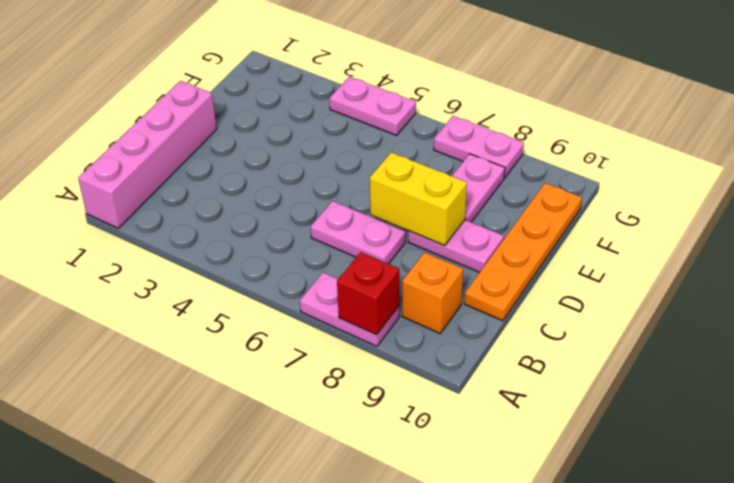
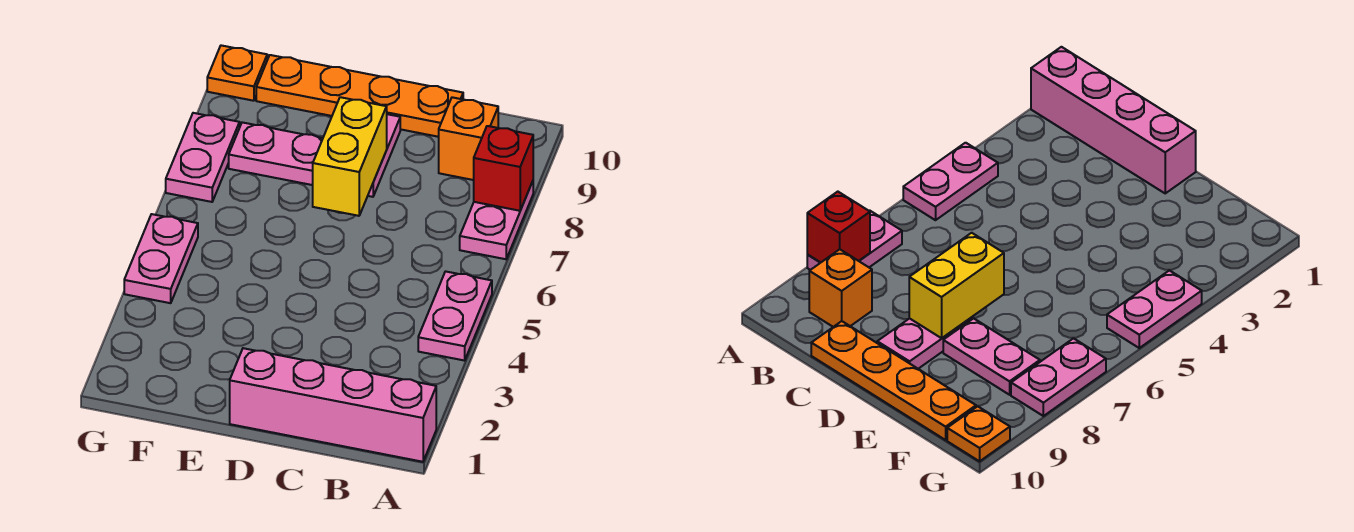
pink plate C6:C7 level 1 -> pink plate A4:A5 level 1
none -> orange plate G10 level 1

